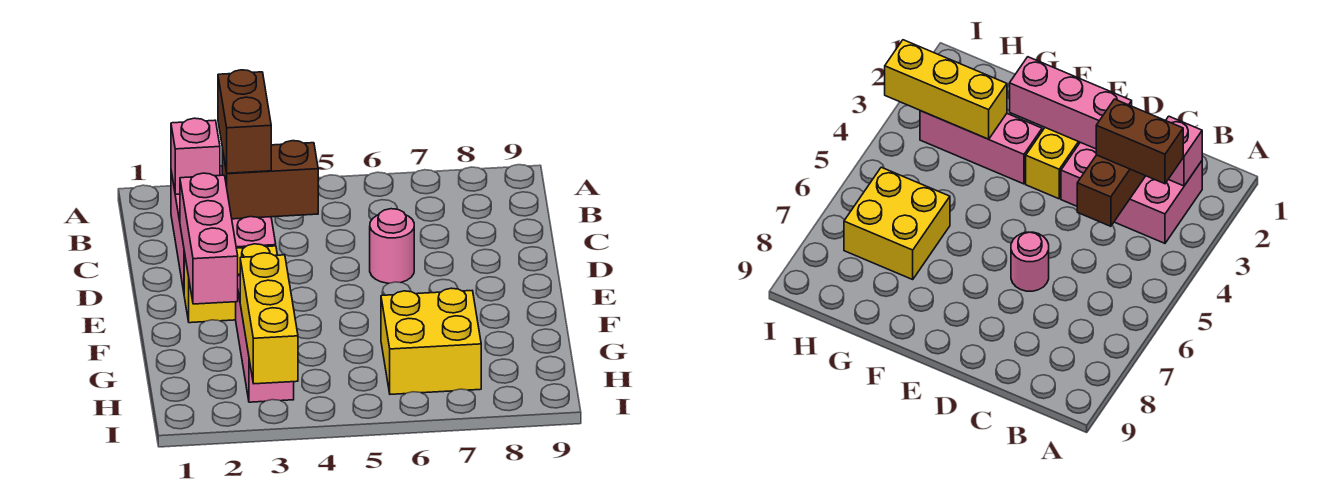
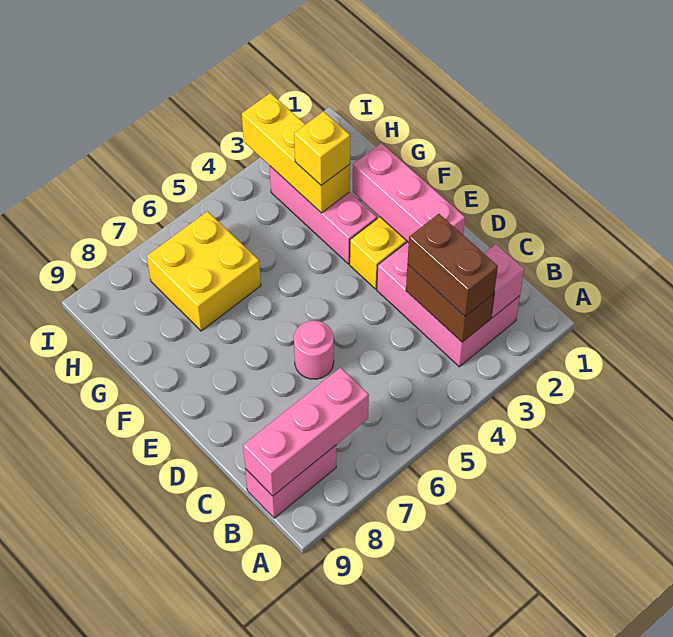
none -> pink brick B7:B9 level 2
none -> pink brick B8:B9 level 1
brown brick C3:C4 level 2 -> brown brick B3:C3 level 2
none -> yellow brick G3 level 3

